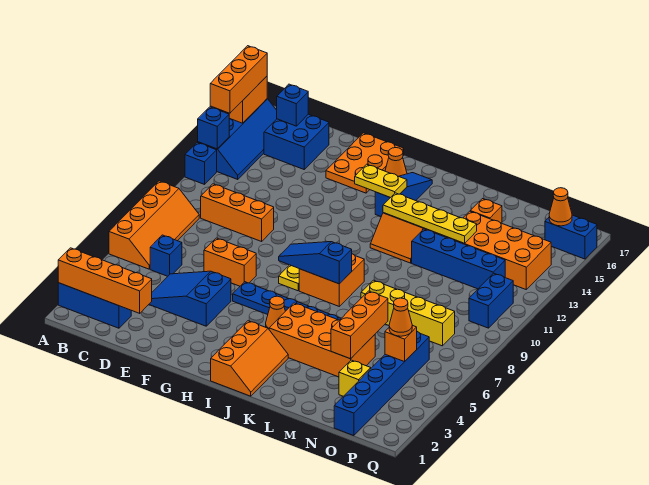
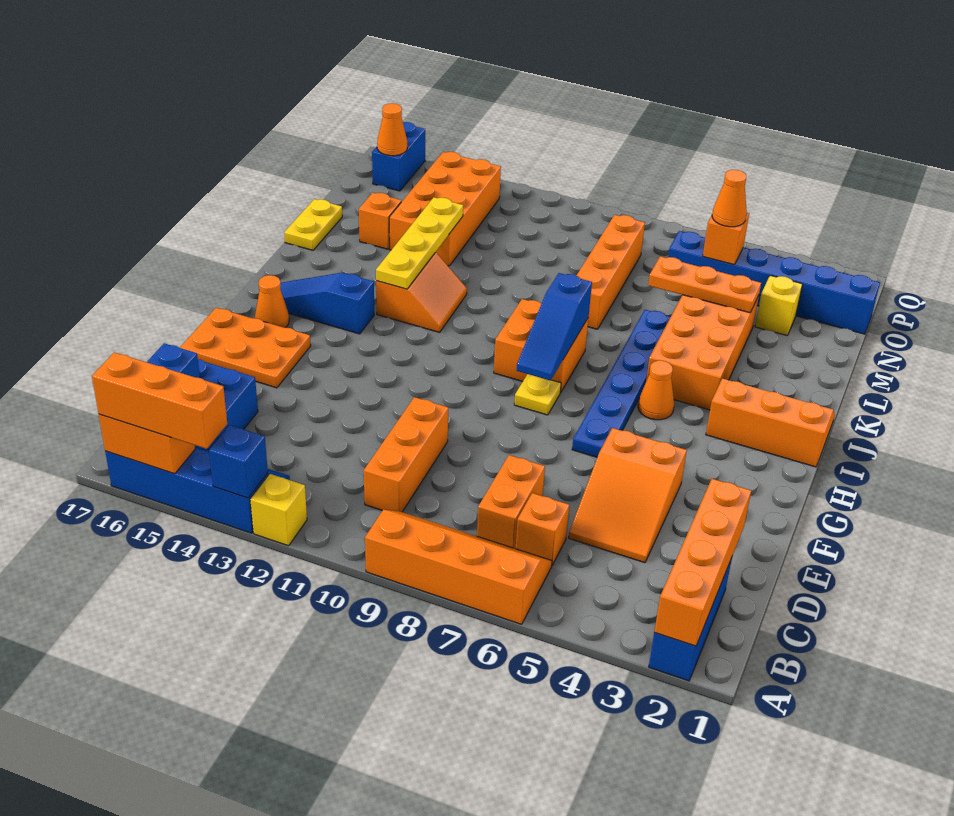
blue brick A12 level 1 -> yellow brick A12 level 1
blue brick C6 level 1 -> orange brick C6 level 1
blue slope D4:F5 level 1 top F -> orange slope D4:F5 level 1 top F
orange brick E7:F7 level 1 -> orange brick C7:D7 level 1
yellow plate H14:I14 level 2 -> yellow plate L17:M17 level 1
yellow brick L8:O8 level 1 -> orange brick L8:O8 level 1
blue brick L12:O12 level 1 -> none
orange brick M4:M6 level 2 -> orange plate M4:M6 level 2
blue brick P10:P11 level 1 -> none

